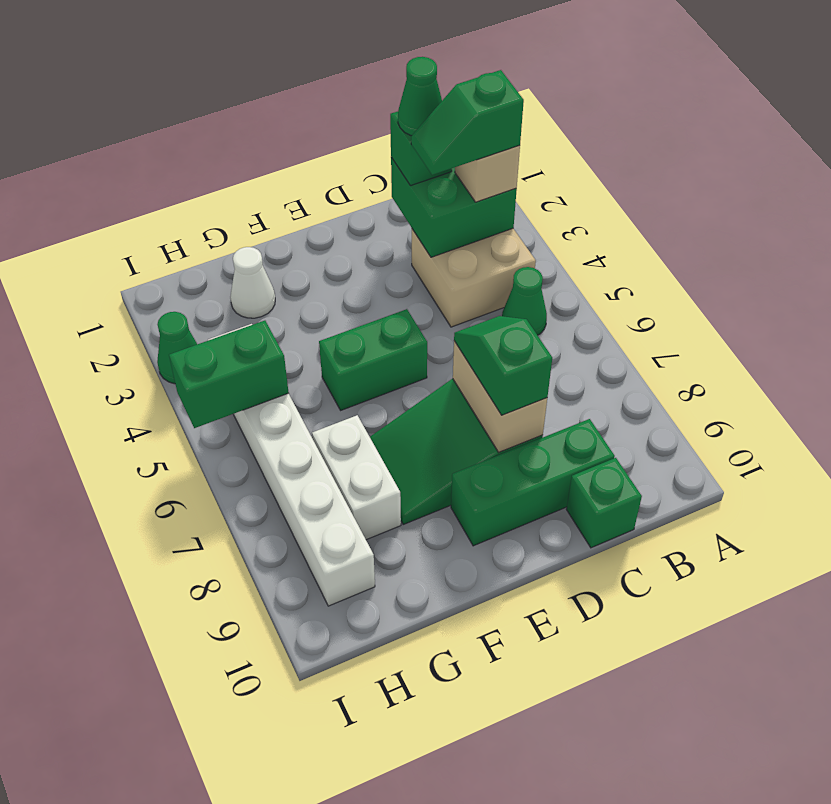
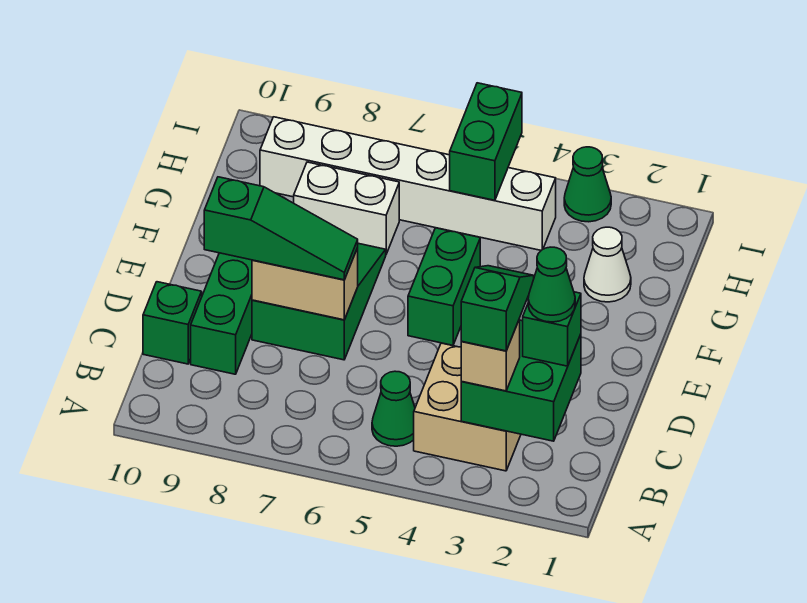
green slope D7:D8 level 3 top 8 -> green slope D7:D9 level 3 top 9

